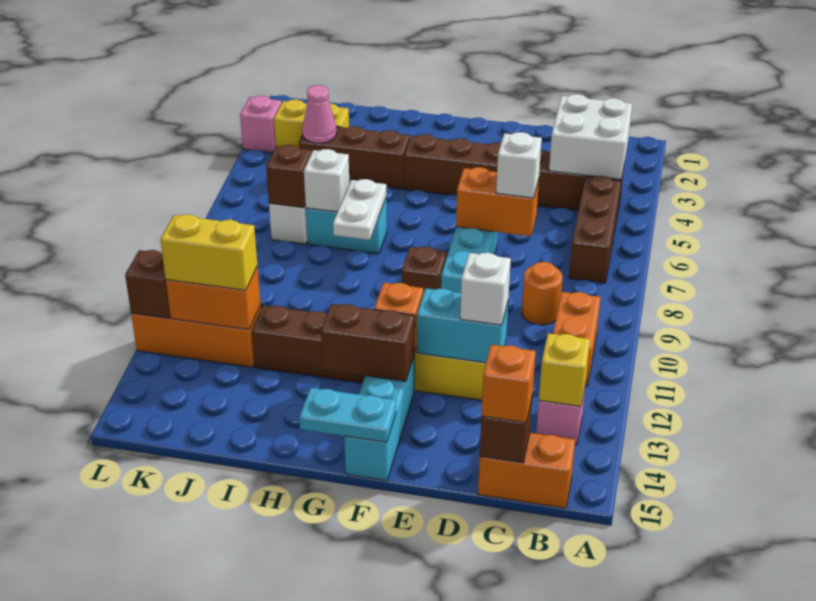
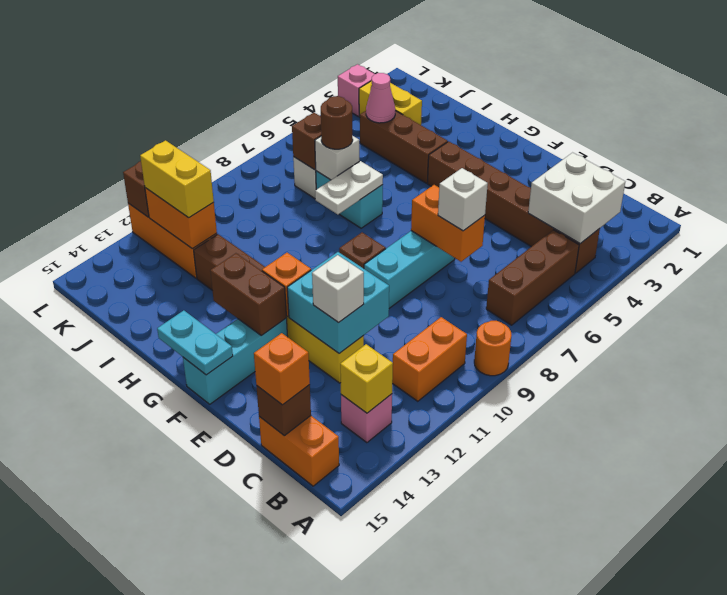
orange round brick C9 level 1 -> orange round brick A9 level 1
cyan brick D12:E12 level 2 -> cyan brick D11:E12 level 2
none -> brown round brick I7 level 3

